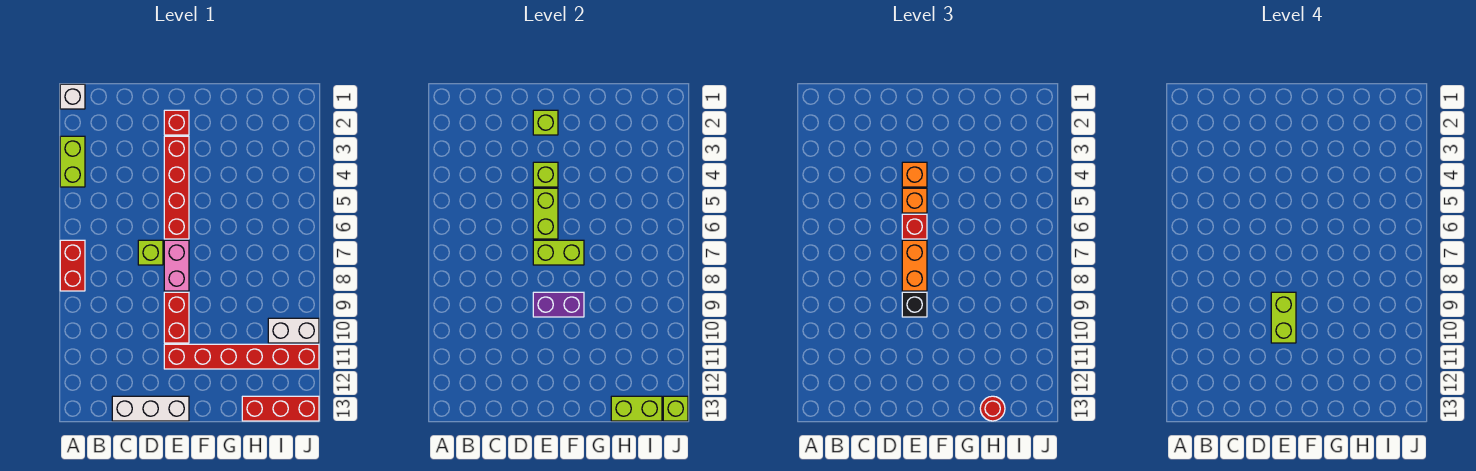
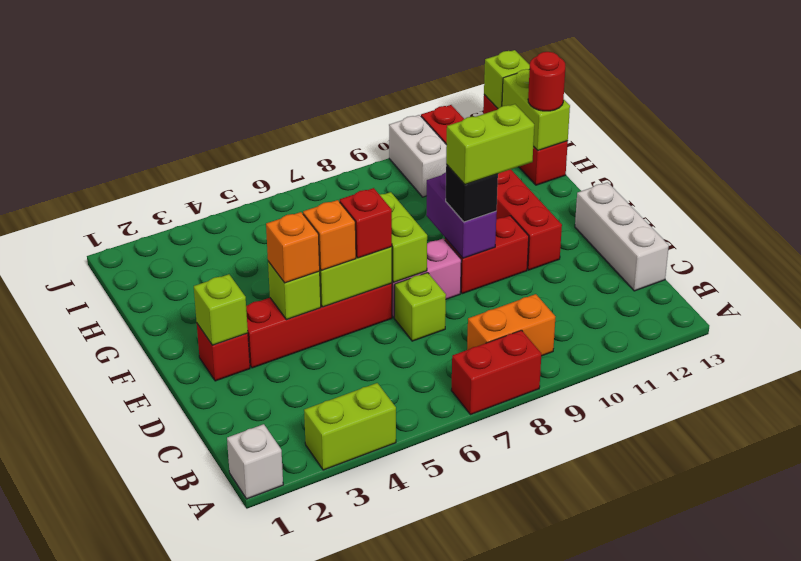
orange brick E7:E8 level 3 -> orange brick B8:B9 level 1

